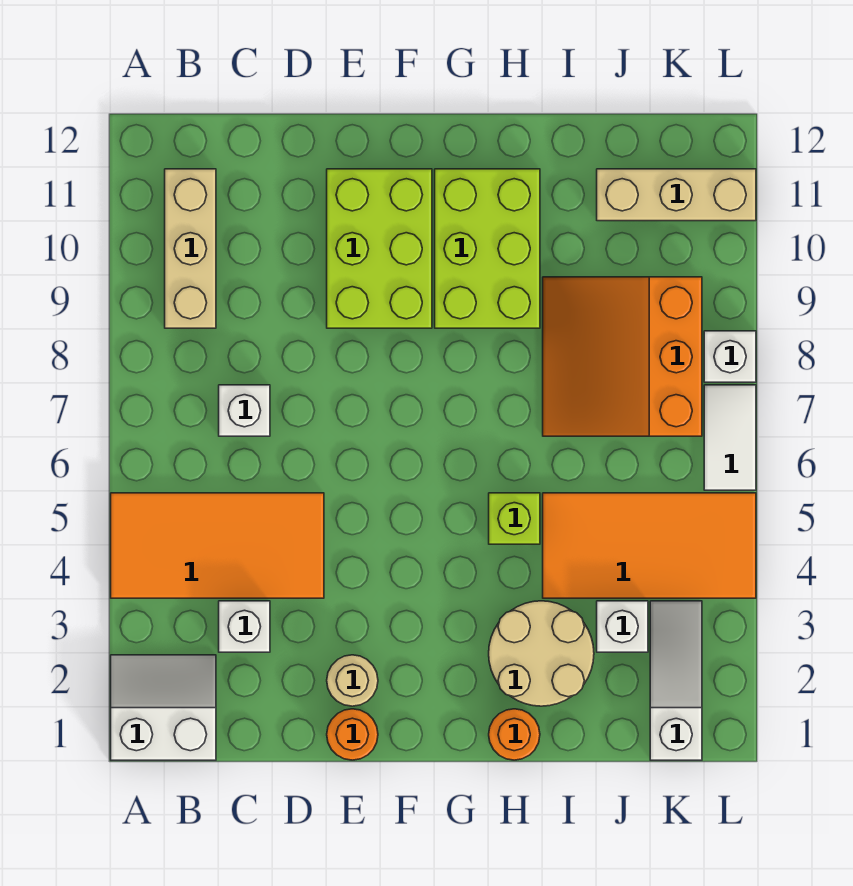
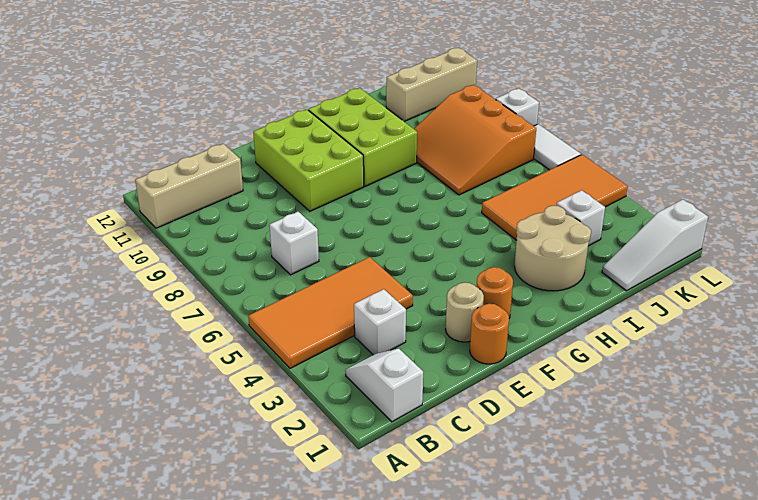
white slope A1:B2 level 1 top 1 -> white slope B1:B2 level 1 top 1
tan brick B9:B11 level 1 -> tan brick A11:C11 level 1
orange round brick H1 level 1 -> orange round brick F2 level 1
lime brick H5 level 1 -> none
white slope K1:K3 level 1 top 1 -> white slope J1:L1 level 1 top L

